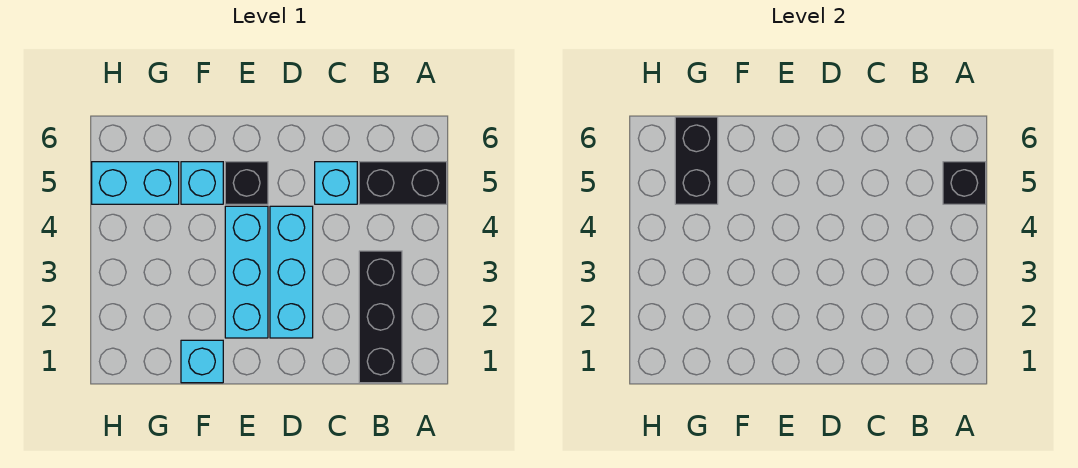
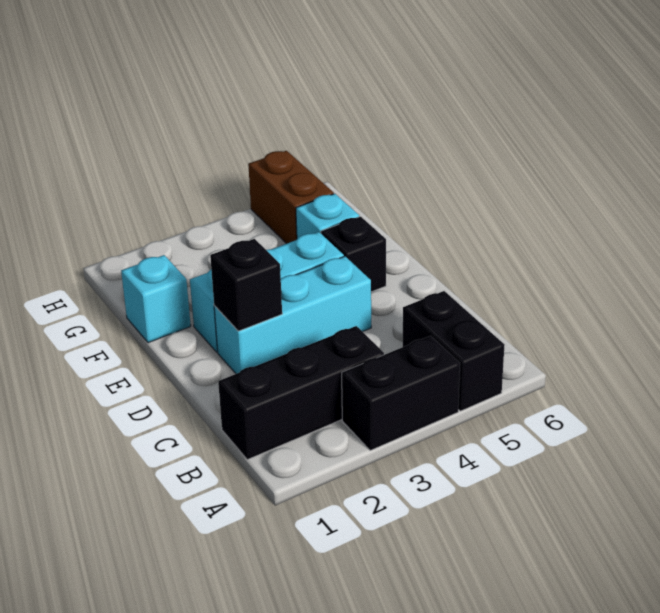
black brick A5 level 2 -> black brick D2 level 2
cyan brick C5 level 1 -> none
cyan brick G5:H5 level 1 -> brown brick G5:H5 level 1
black brick G5:G6 level 2 -> black brick A3:A4 level 1

